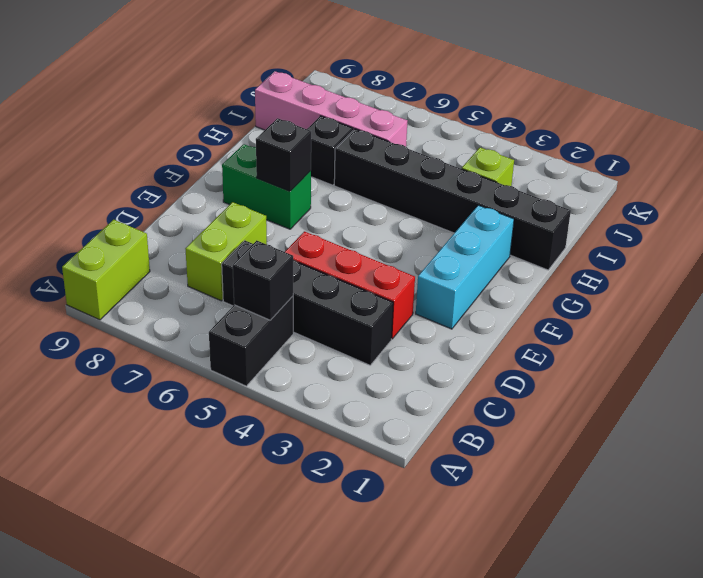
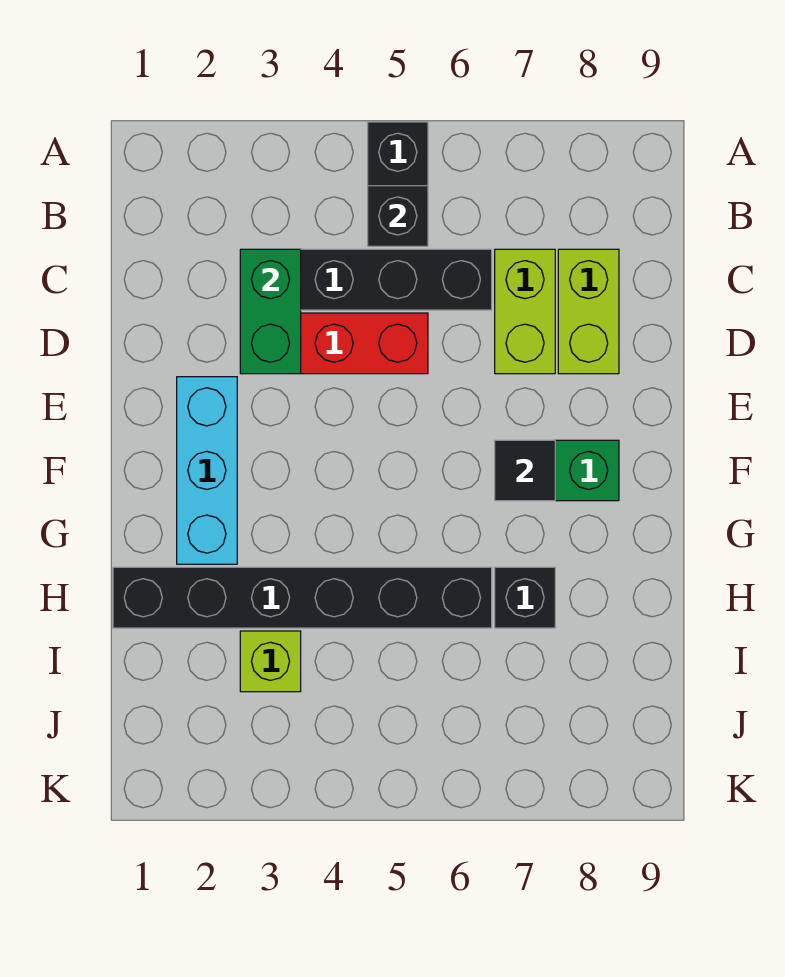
lime brick A9:B9 level 1 -> lime brick C8:D8 level 1
none -> green brick C3:D3 level 2
black brick F7 level 2 -> black tile F7 level 2
pink brick I6:I9 level 1 -> none

